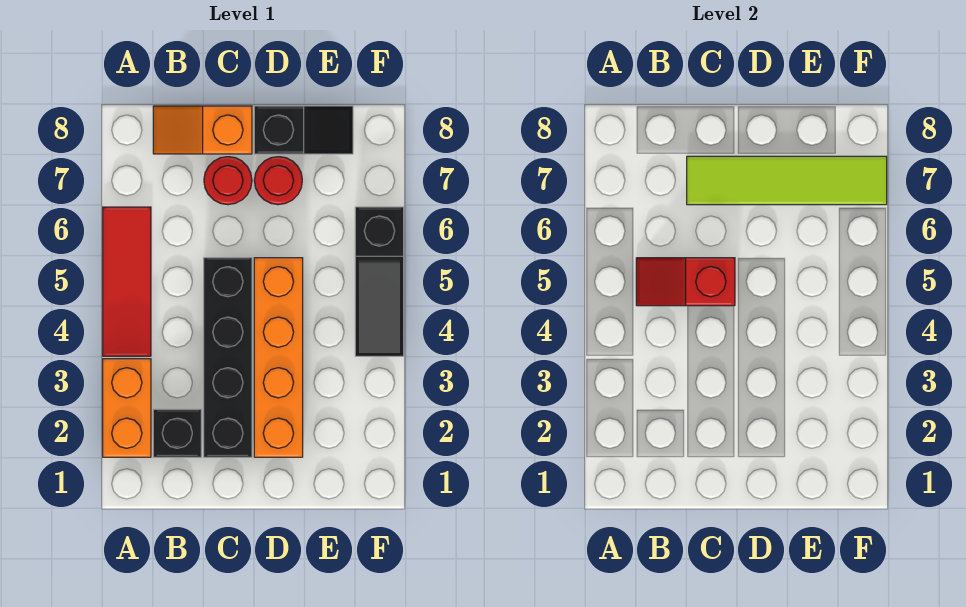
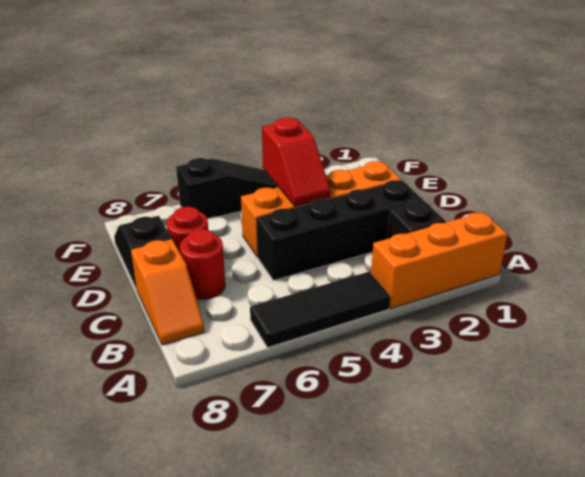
orange brick A2:A3 level 1 -> orange brick A1:A3 level 1
red tile A4:A6 level 1 -> black tile A4:A6 level 1
red slope B5:C5 level 2 top C -> red slope D4:E4 level 2 top E
lime tile C7:F7 level 2 -> none

